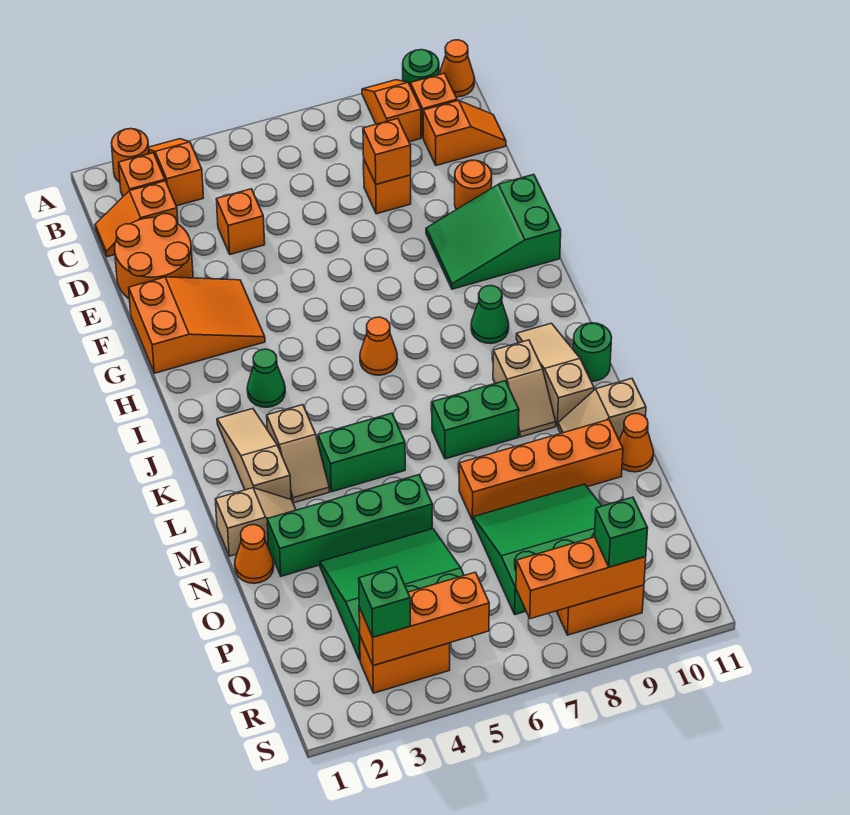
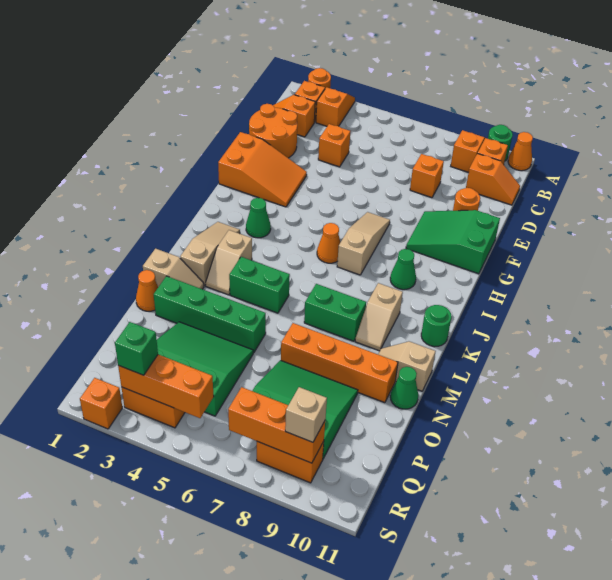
orange brick D8 level 2 -> orange brick S2 level 1
tan slope J10:L10 level 1 top L -> tan slope G7:I7 level 1 top I
orange cone N11 level 1 -> green cone N11 level 1
green brick R9 level 3 -> tan brick R9 level 3

